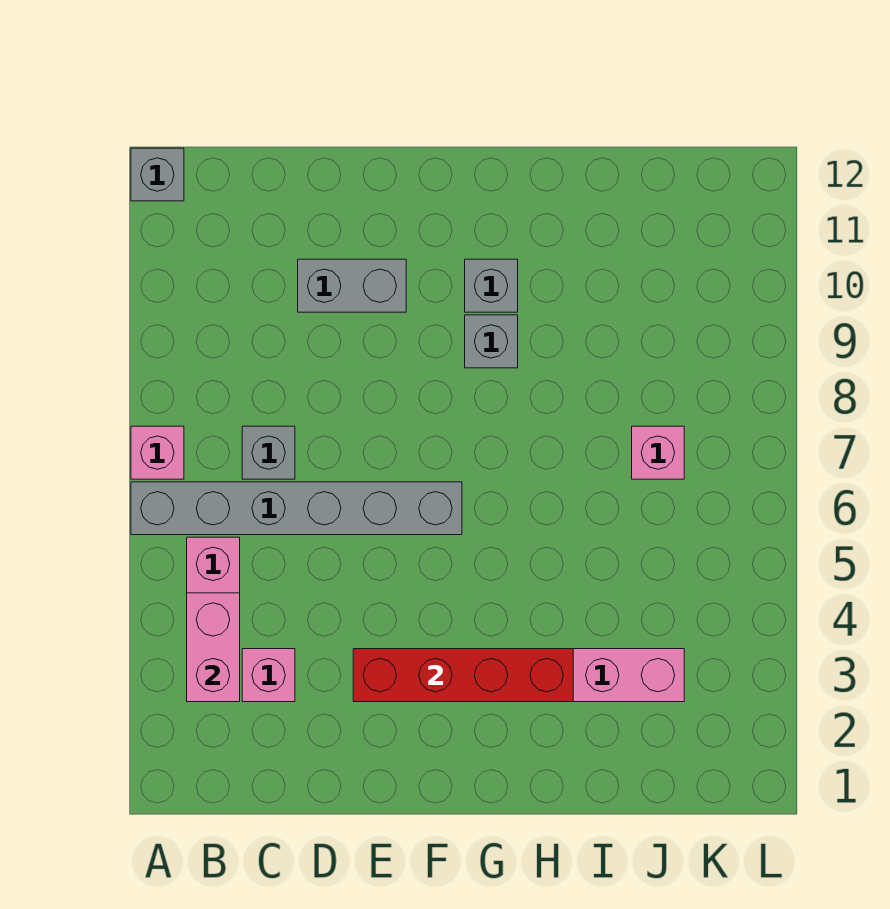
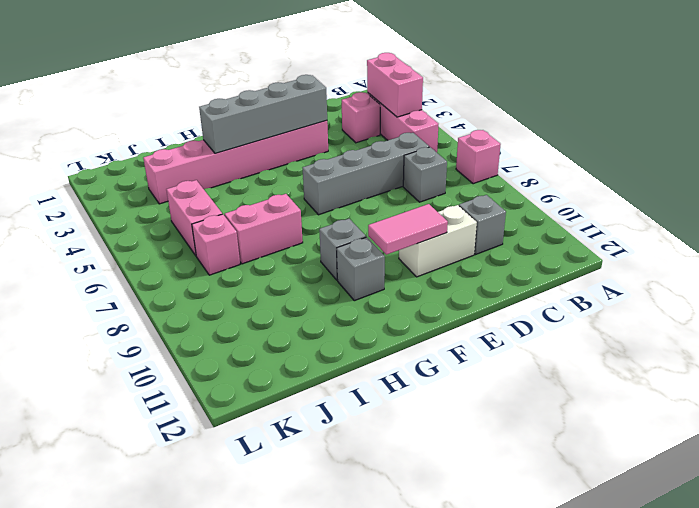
grey brick A6:F6 level 1 -> grey brick C6:F6 level 1
grey brick A12 level 1 -> grey brick C10 level 1
grey brick D10:E10 level 1 -> white brick D10:E10 level 1
red brick E3:H3 level 2 -> grey brick E3:H3 level 2
none -> pink tile E10:F10 level 2
none -> pink brick H7:I7 level 1
none -> pink brick J5:J6 level 1

